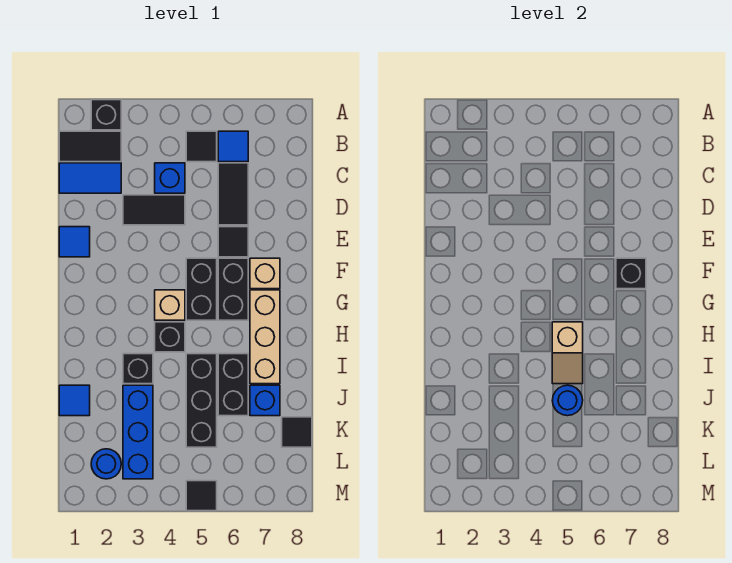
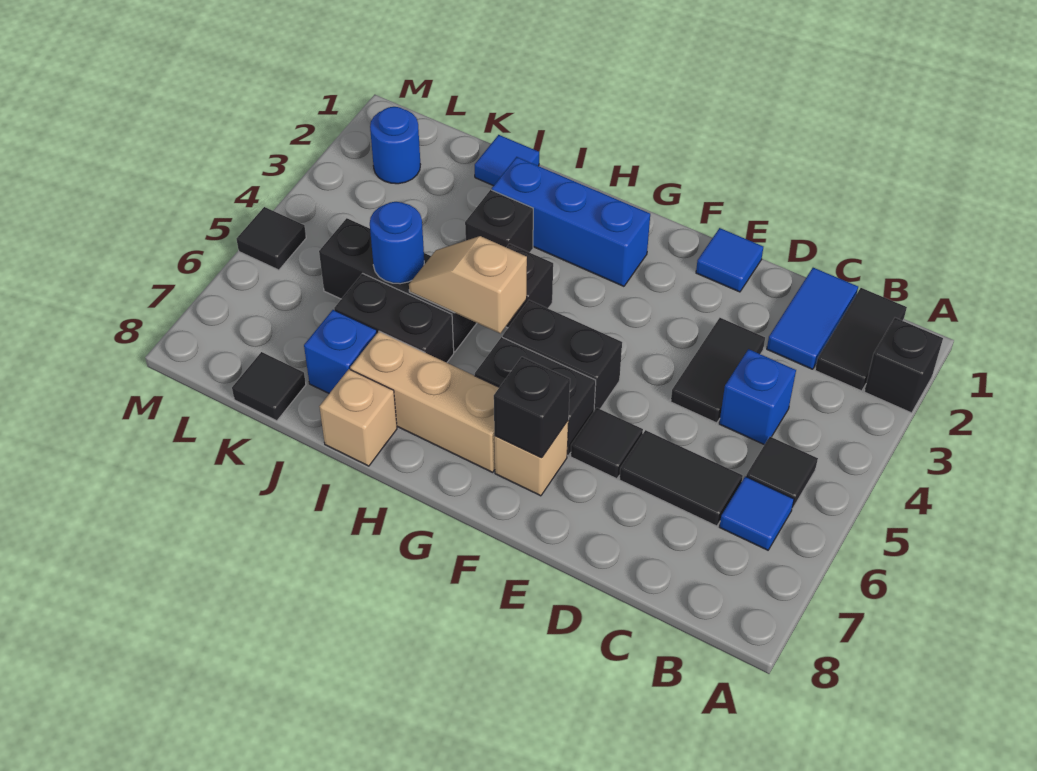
tan brick G4 level 1 -> tan brick I8 level 1
blue brick J3:L3 level 1 -> blue brick G2:I2 level 1

